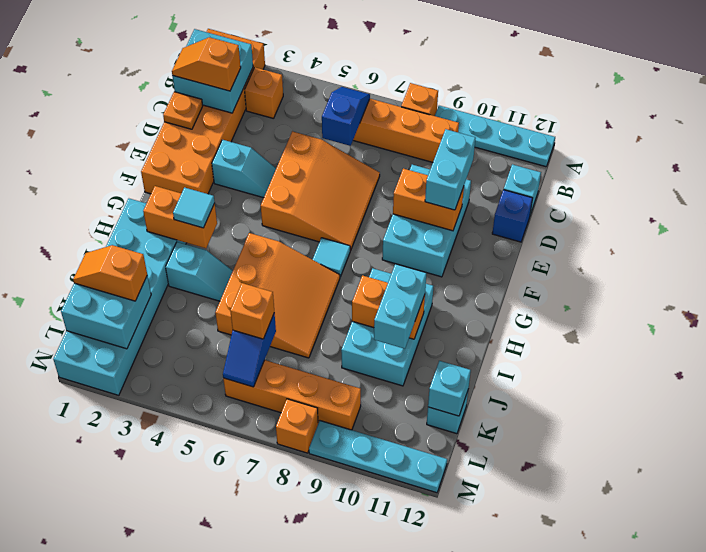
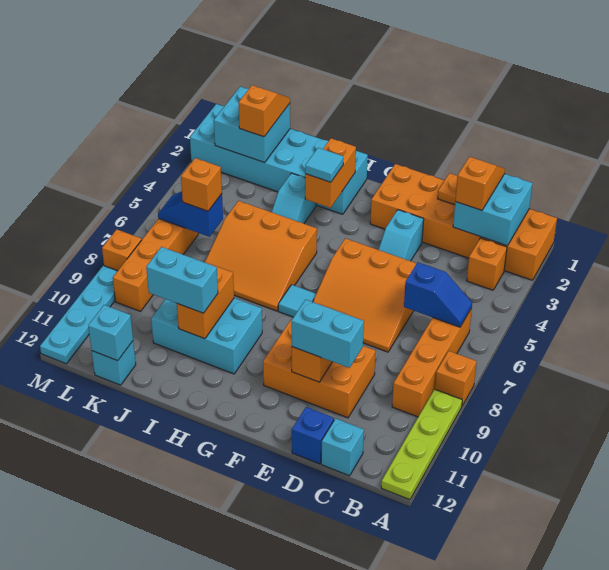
cyan plate A9:A12 level 1 -> lime plate A9:A12 level 1
cyan brick D9:F10 level 1 -> orange brick D9:F10 level 1

